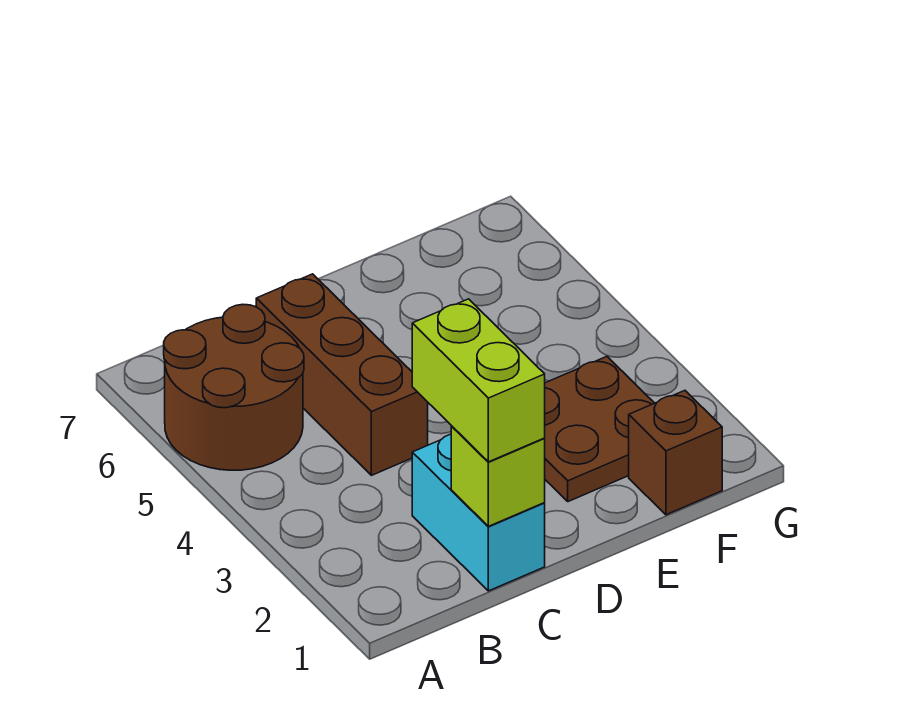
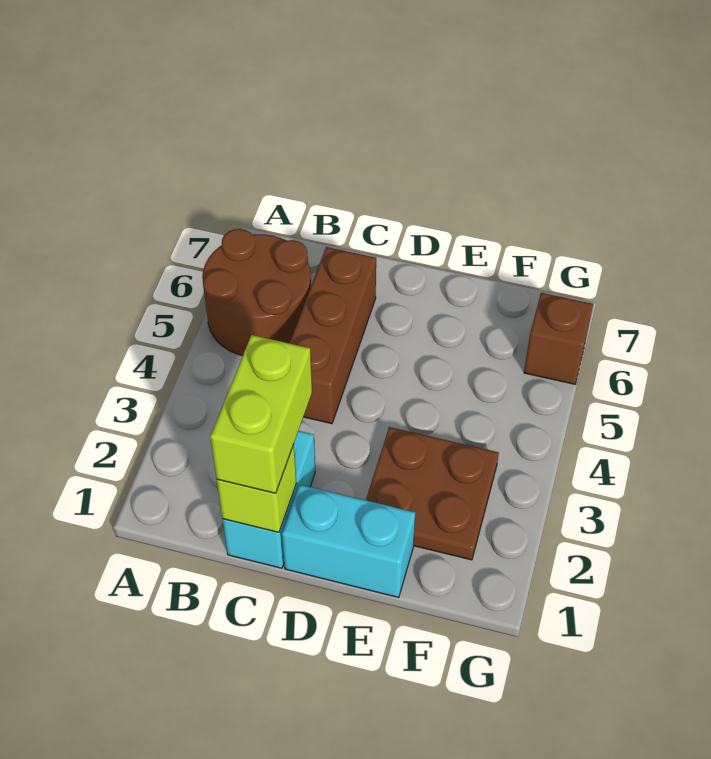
none -> cyan brick D1:E1 level 1
brown brick F1 level 1 -> brown brick G6 level 1

